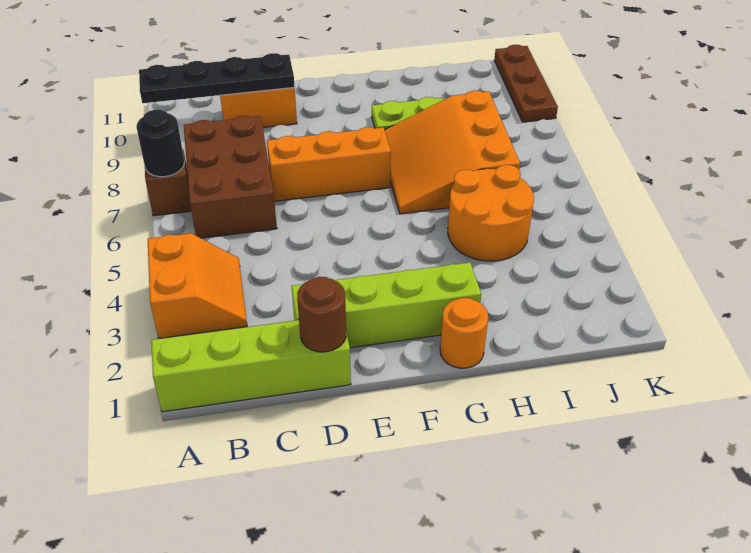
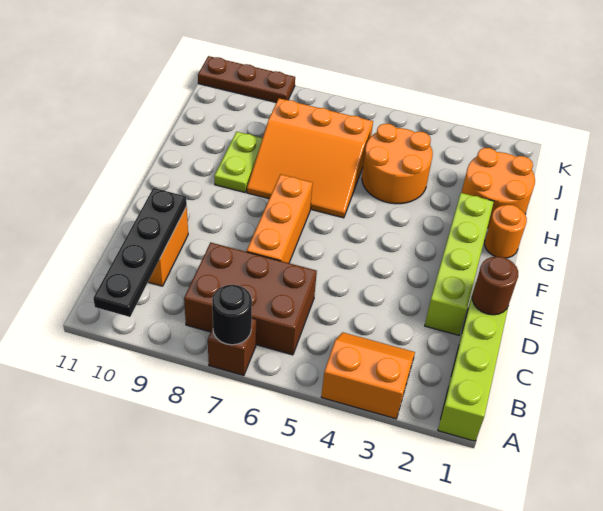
none -> orange round brick H1:I2 level 1

